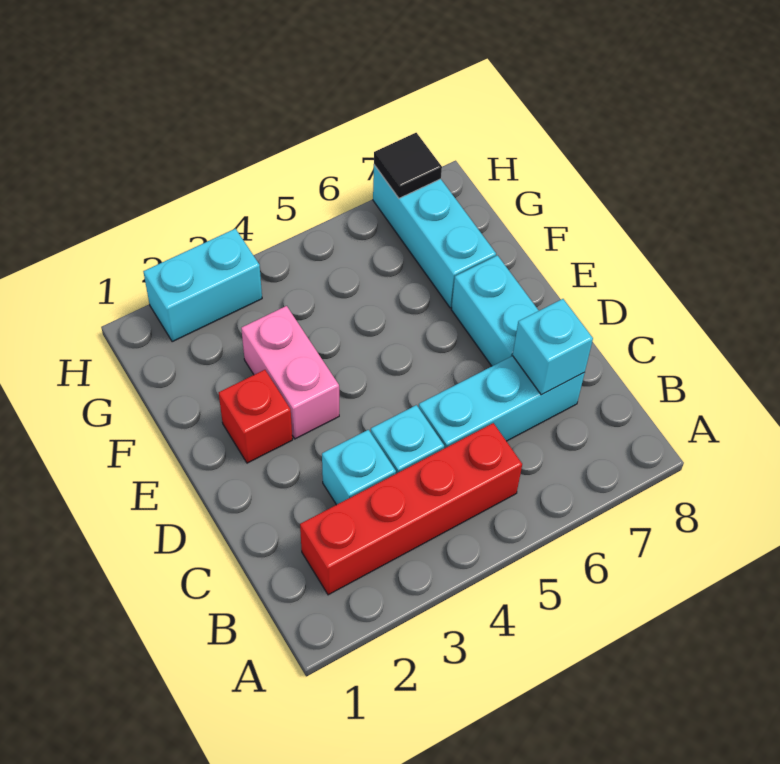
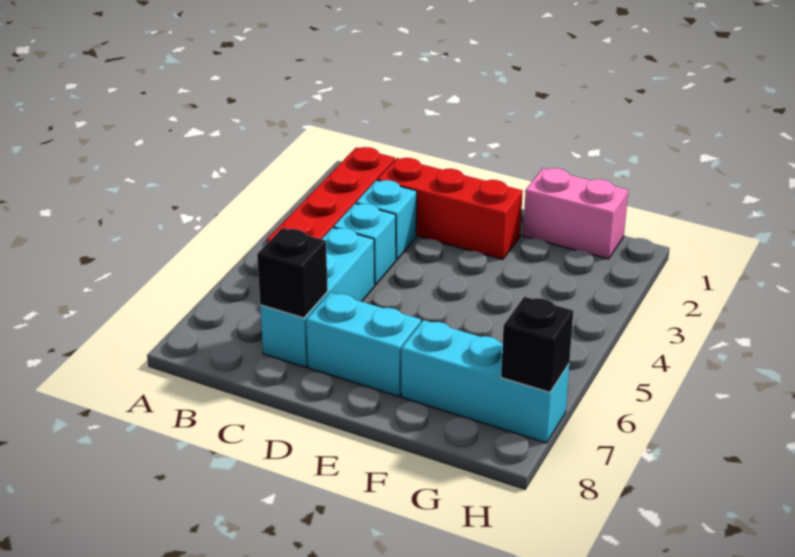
cyan brick C7 level 2 -> black brick C7 level 2
red brick E2 level 1 -> red brick C2:E2 level 1
pink brick E3:F3 level 1 -> pink brick F1:G1 level 1
cyan brick H2:H3 level 1 -> none
black tile H7 level 2 -> black brick H7 level 2

